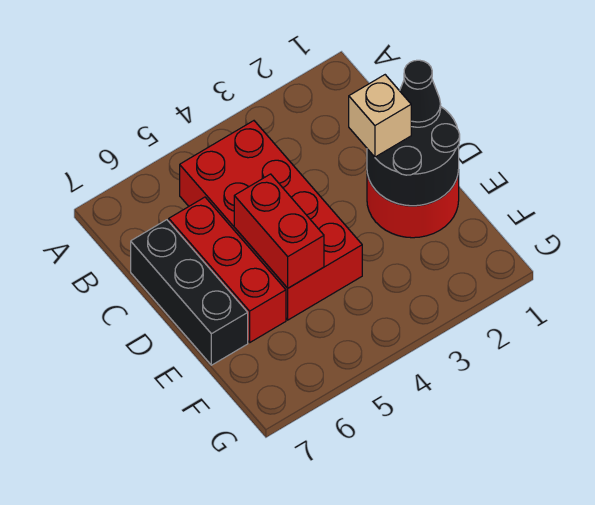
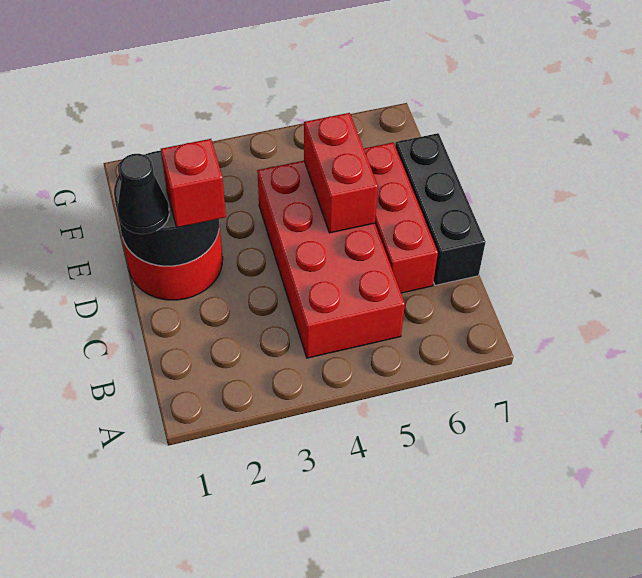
tan brick D2 level 3 -> red brick D2 level 3

